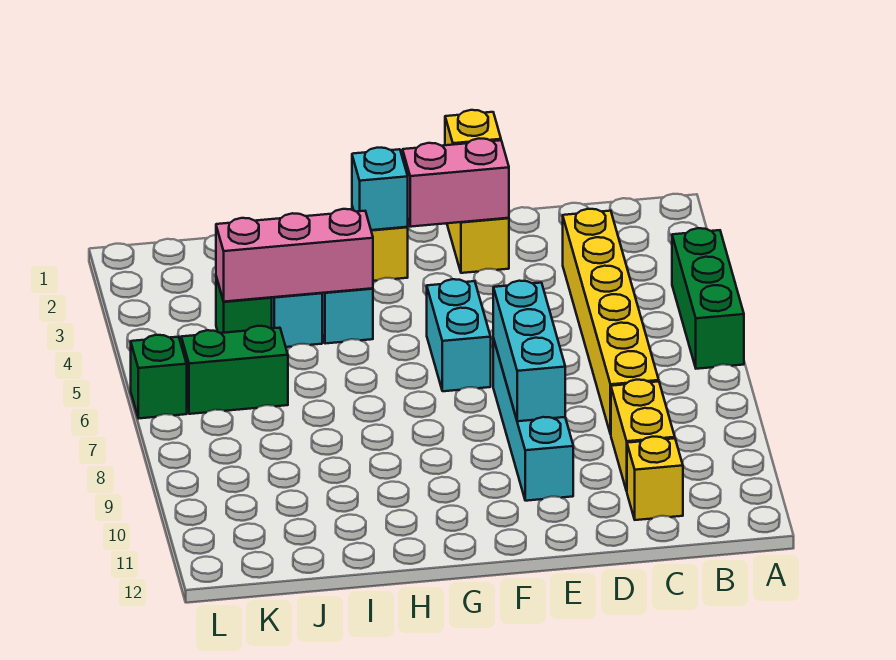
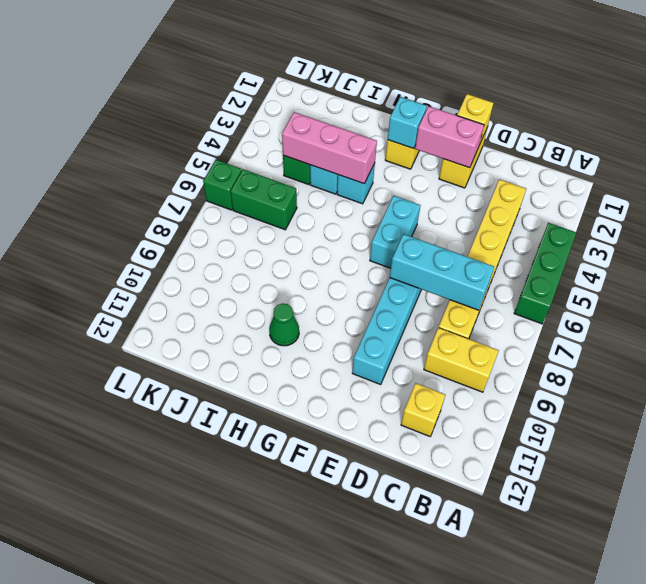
yellow brick C9:C10 level 1 -> yellow brick B9:C9 level 1
cyan brick E7:E9 level 2 -> cyan brick C7:E7 level 2
none -> green cone H10 level 1

